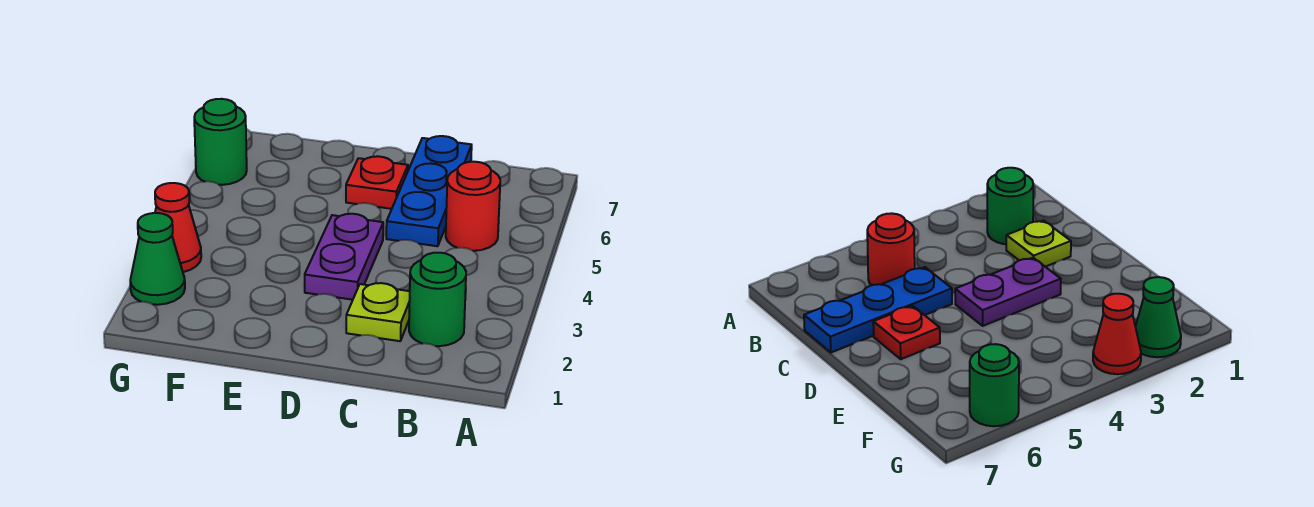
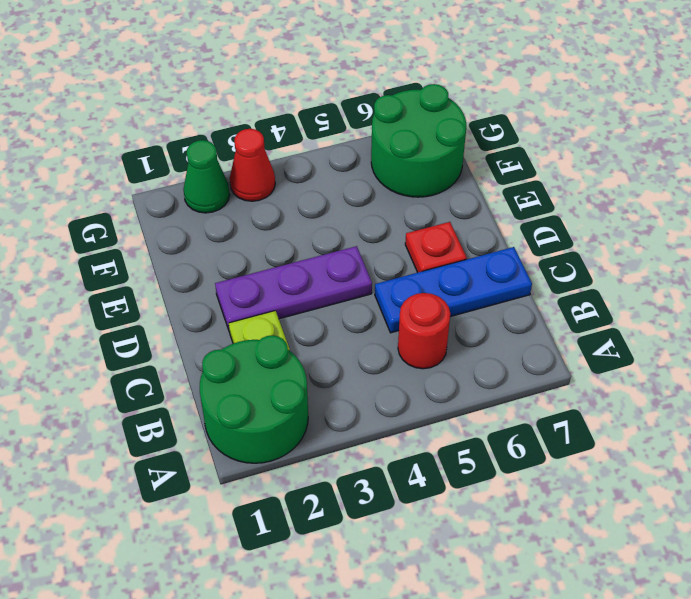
green round brick B2 level 1 -> green round brick A1:B2 level 1
purple plate D3:D4 level 1 -> purple plate D2:D4 level 1
green round brick G6 level 1 -> green round brick F6:G7 level 1

